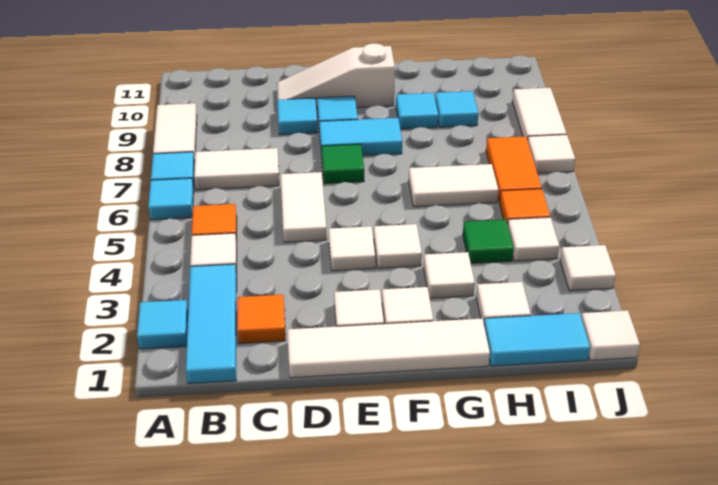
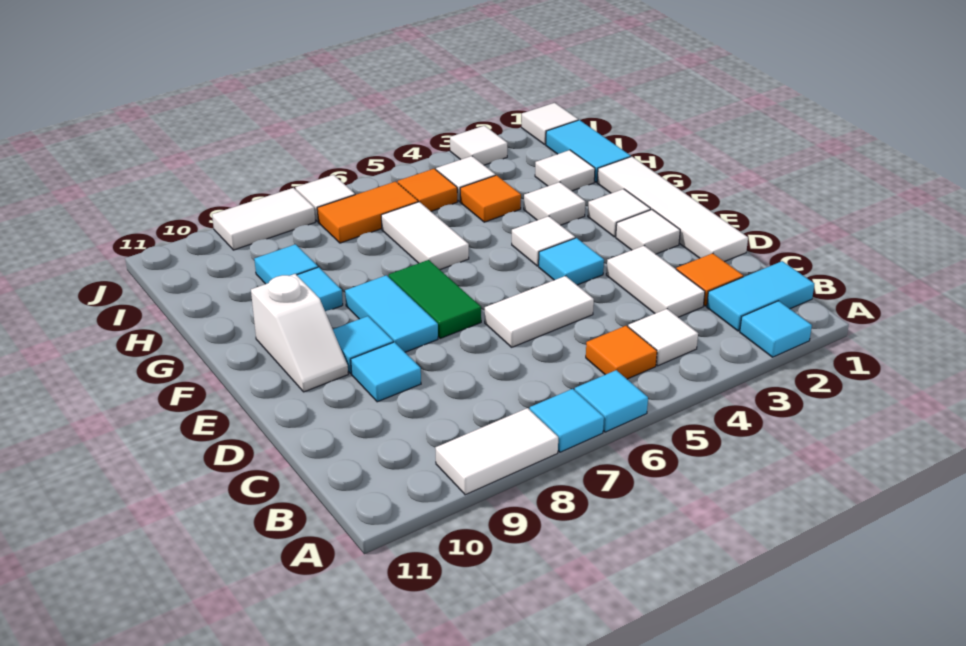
cyan tile B1:B3 level 1 -> cyan tile B1:B2 level 1
white tile B7:C7 level 1 -> white tile C3:D3 level 1
white slope D10:F10 level 1 top F -> white slope E10:F10 level 1 top F
white tile E4 level 1 -> cyan tile E4 level 1
green tile E7 level 1 -> green tile E7:F7 level 1
green tile H4 level 1 -> orange tile H4 level 1

